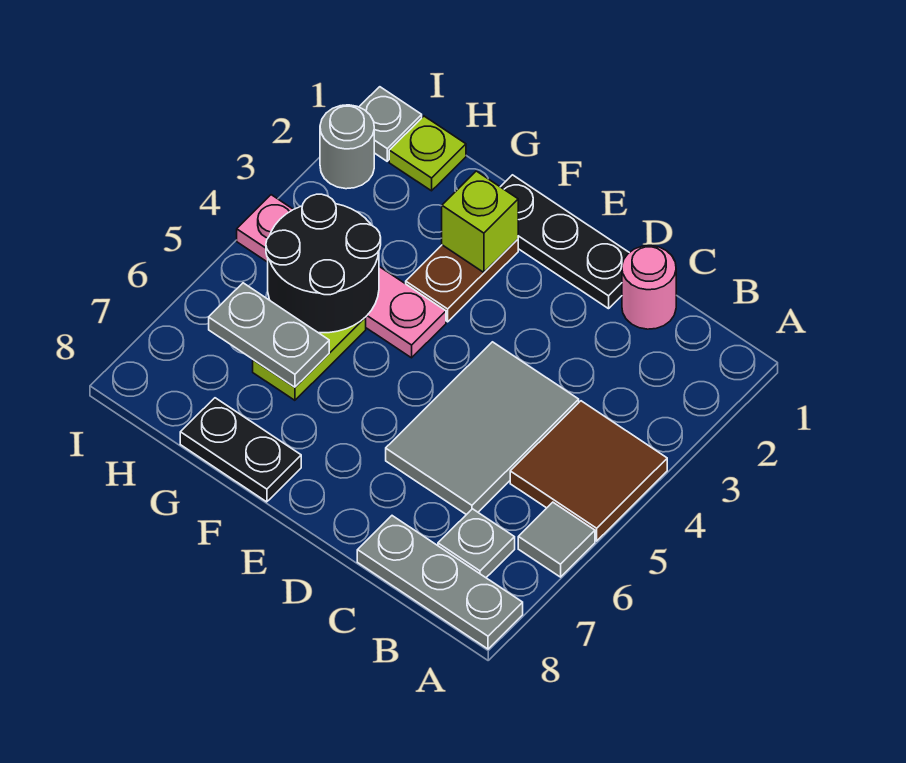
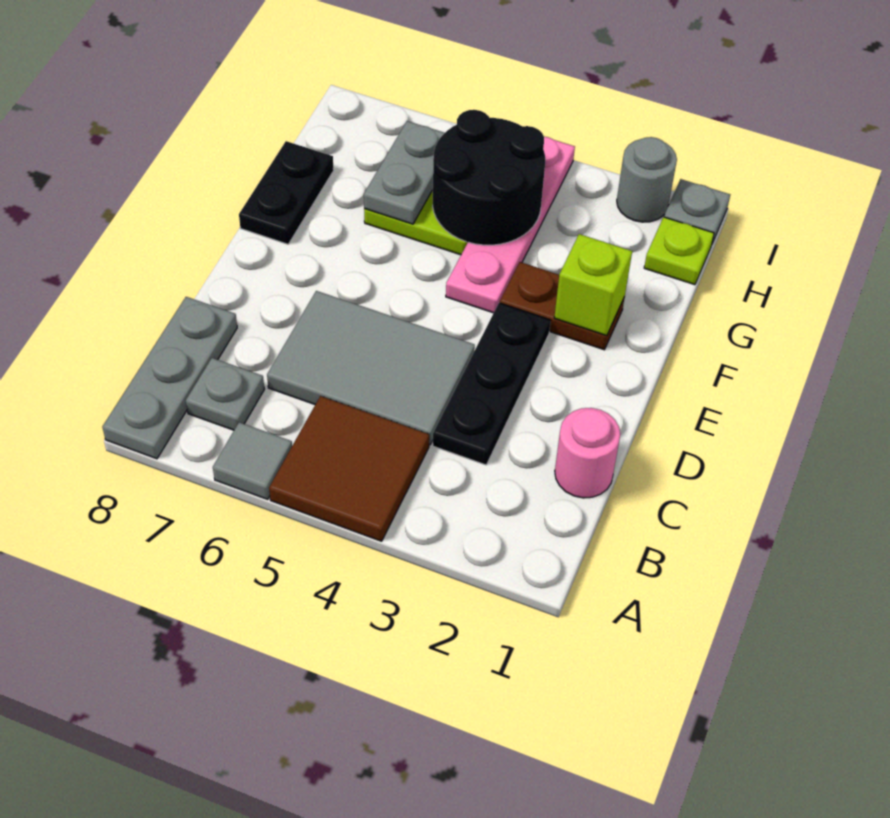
black plate D1:F1 level 1 -> black plate C3:E3 level 1

